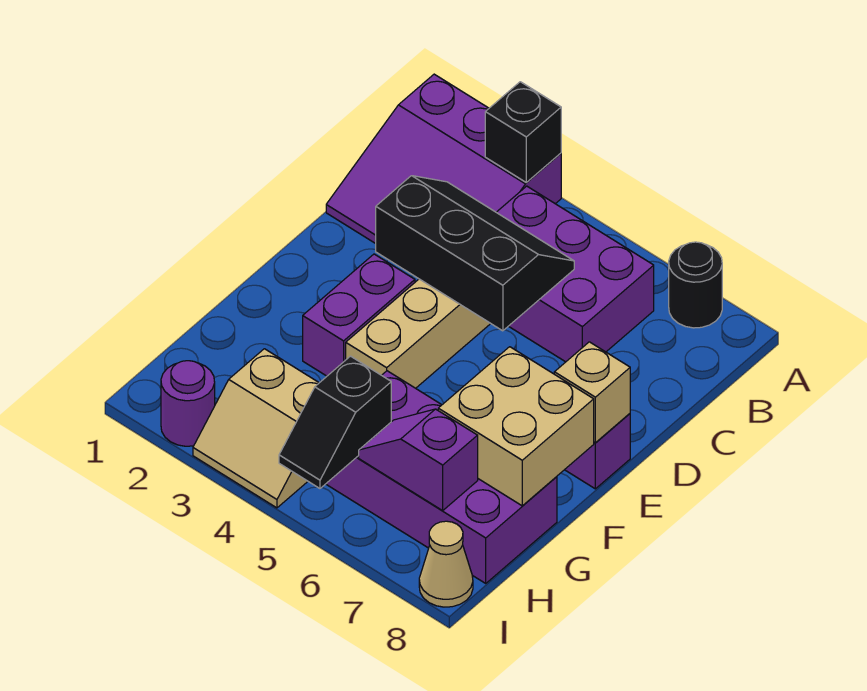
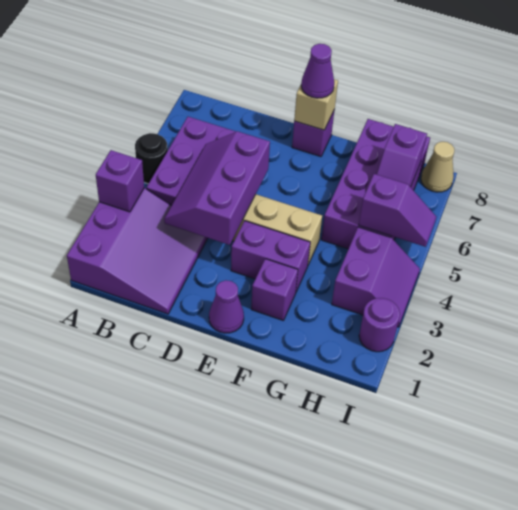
black brick A3 level 2 -> purple brick A3 level 2
black round brick A7 level 1 -> black round brick A5 level 1
black slope C3:D5 level 2 top D -> purple slope C3:D5 level 2 top D
none -> purple cone E1 level 1
none -> purple cone E8 level 3
none -> purple brick F2 level 1
tan brick F7:G8 level 2 -> none
tan slope H3:I4 level 1 top H -> purple slope H3:I4 level 1 top H
black slope H5:I5 level 2 top H -> purple slope H5:I5 level 2 top H

